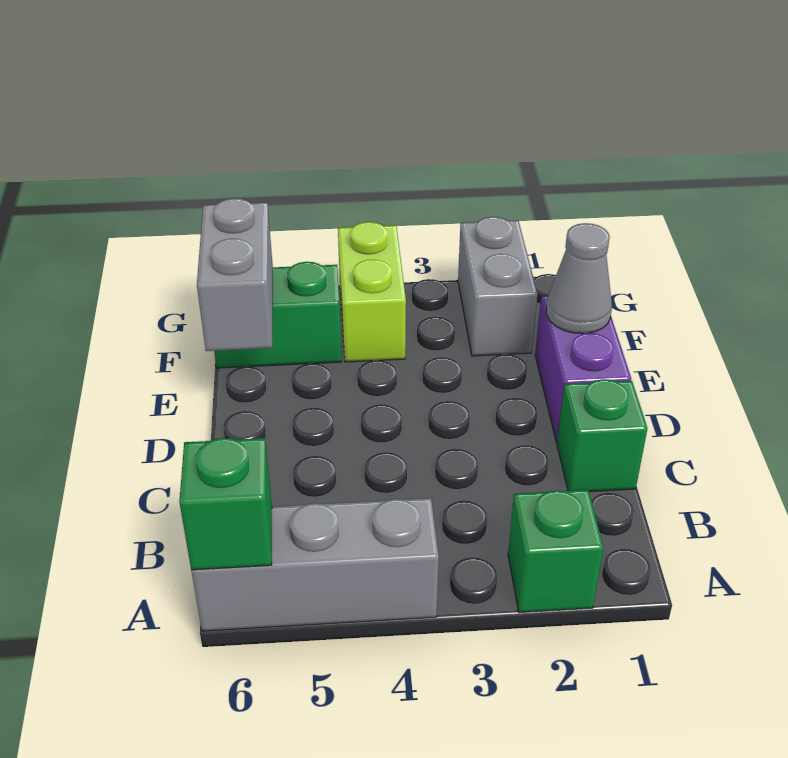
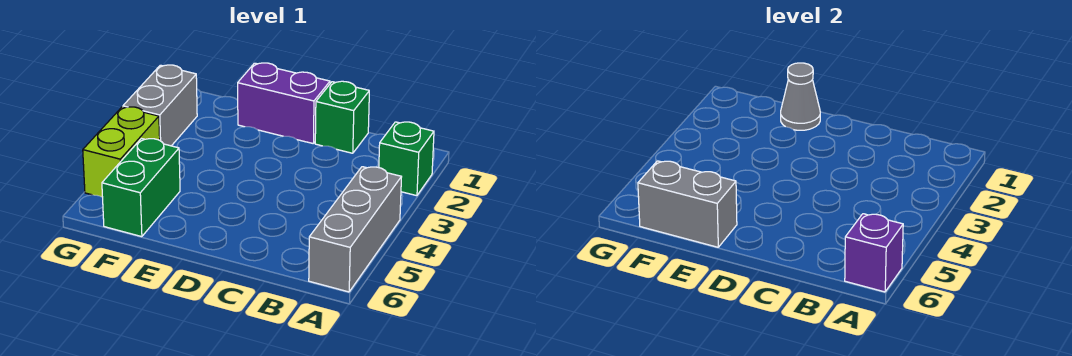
green brick A6 level 2 -> purple brick A6 level 2
grey brick F2:G2 level 1 -> grey brick G2:G3 level 1
lime brick F4:G4 level 1 -> lime brick G4:G5 level 1

